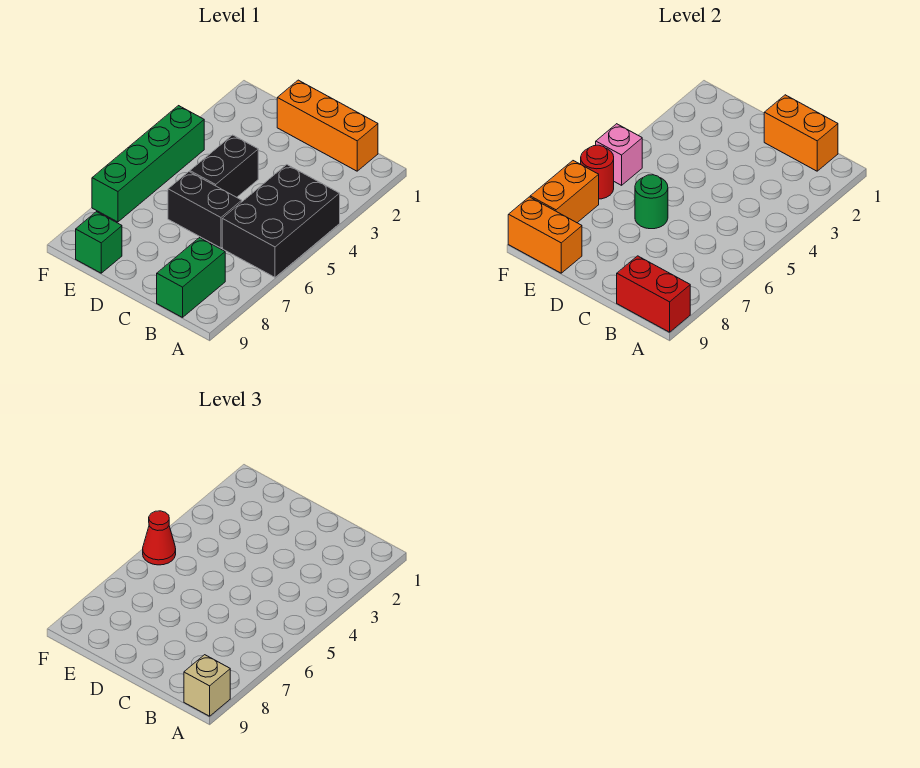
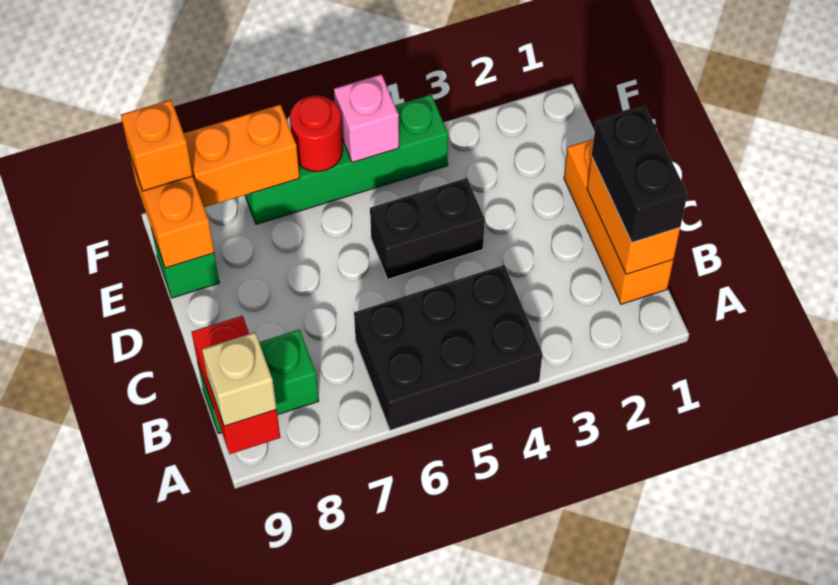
black brick C6:D6 level 1 -> black brick B1:C1 level 3
green round brick D6 level 2 -> none
red cone F5 level 3 -> none
none -> orange brick F9 level 3

